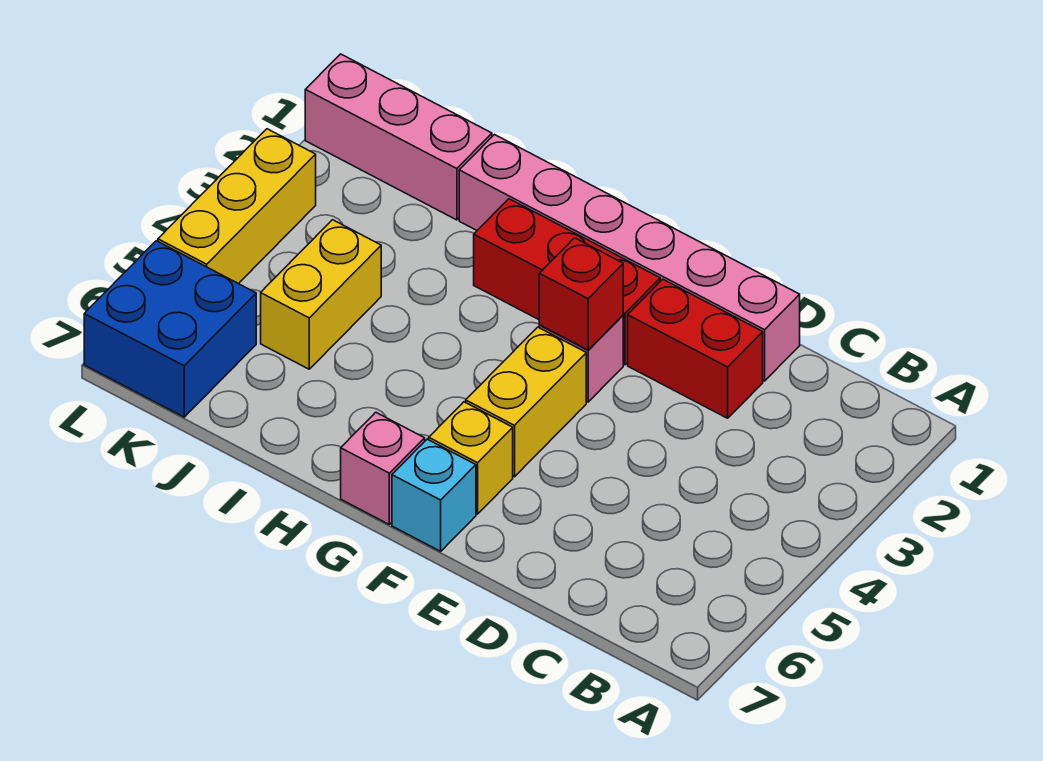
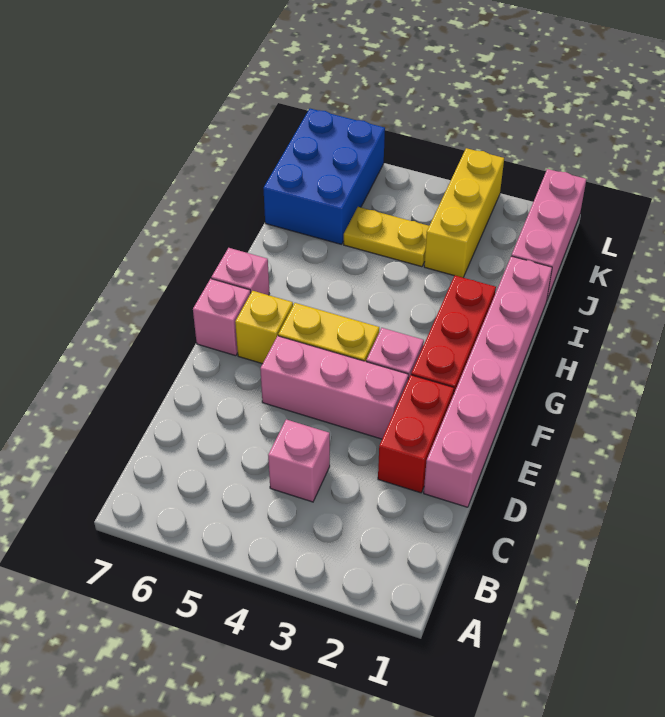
none -> pink brick C4 level 1
none -> pink brick E3:E5 level 1
red brick F3 level 2 -> none
cyan brick F7 level 1 -> pink brick F7 level 1
yellow brick J4:J5 level 1 -> yellow plate J4:J5 level 1
blue brick K6:L7 level 1 -> blue brick J6:L7 level 1
yellow brick L3:L5 level 1 -> yellow brick J3:L3 level 1

